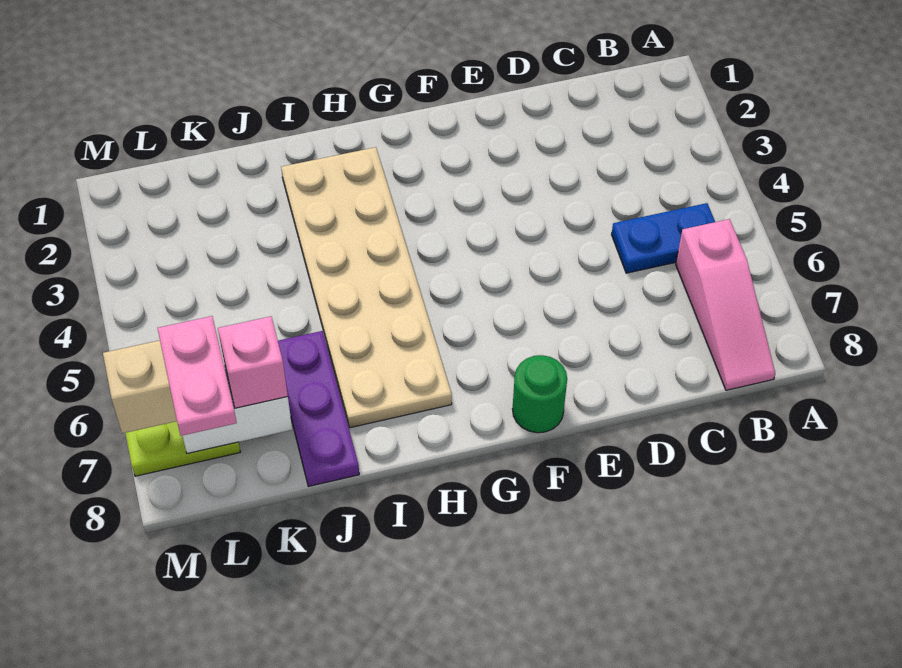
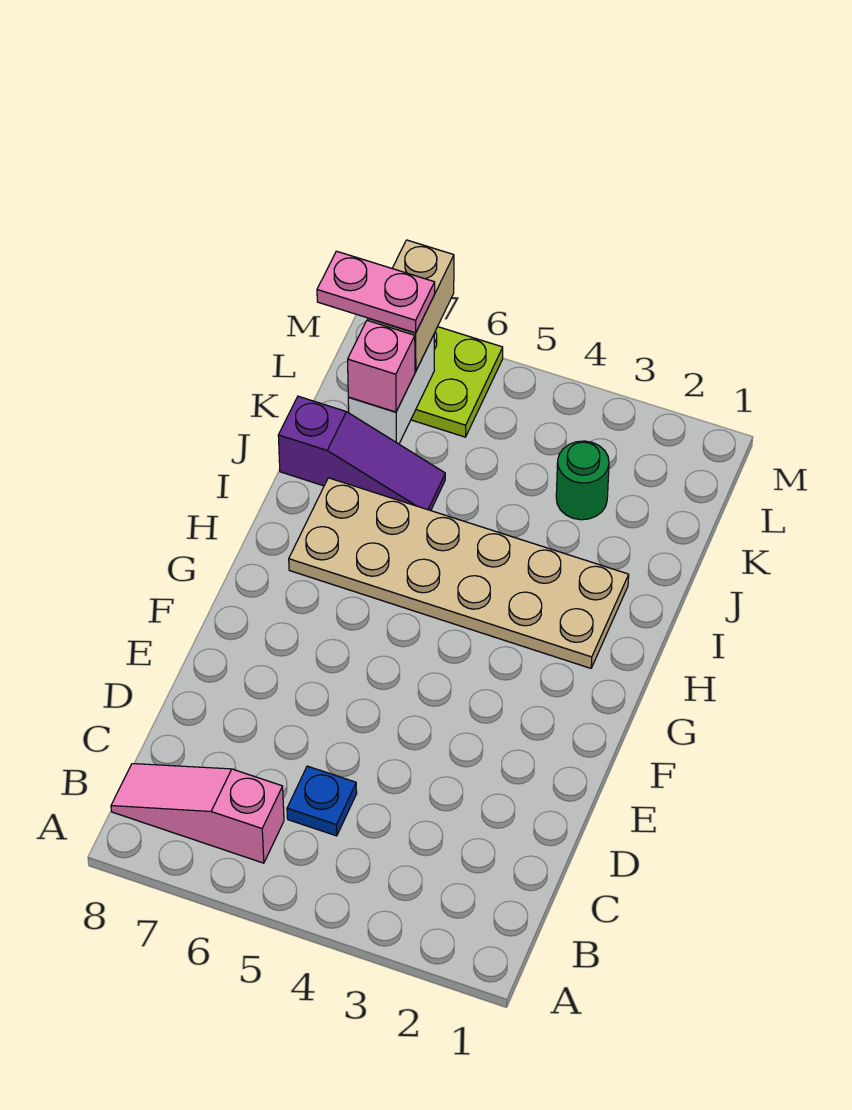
blue plate B5:C5 level 1 -> blue plate C5 level 1
green round brick F8 level 1 -> green round brick K3 level 1
purple plate J6:J8 level 1 -> purple slope J6:J8 level 1 top 8

